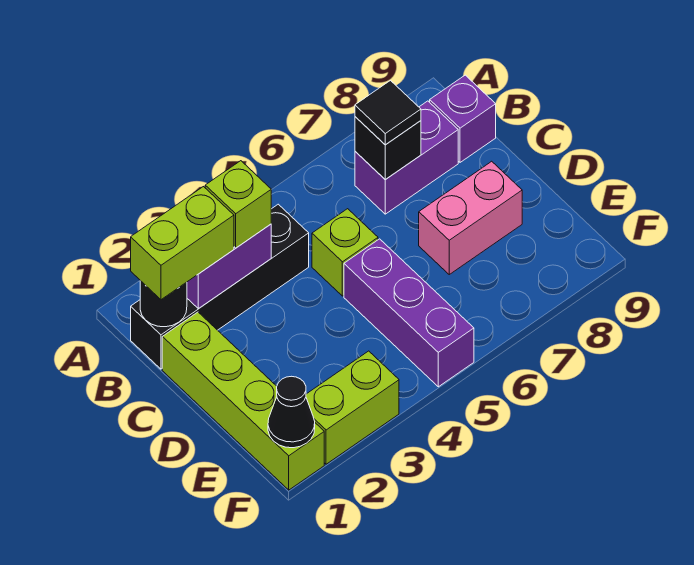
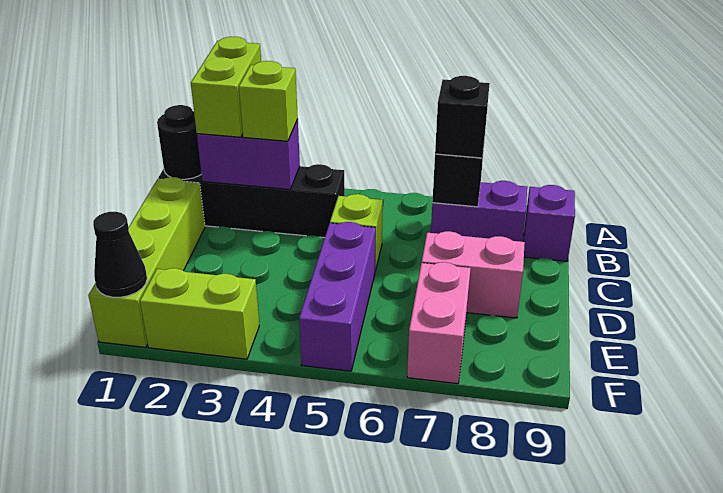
lime brick B1:B2 level 3 -> lime brick A2:B2 level 3
black tile B7 level 3 -> black brick B7 level 3
none -> pink brick E7:F7 level 1

